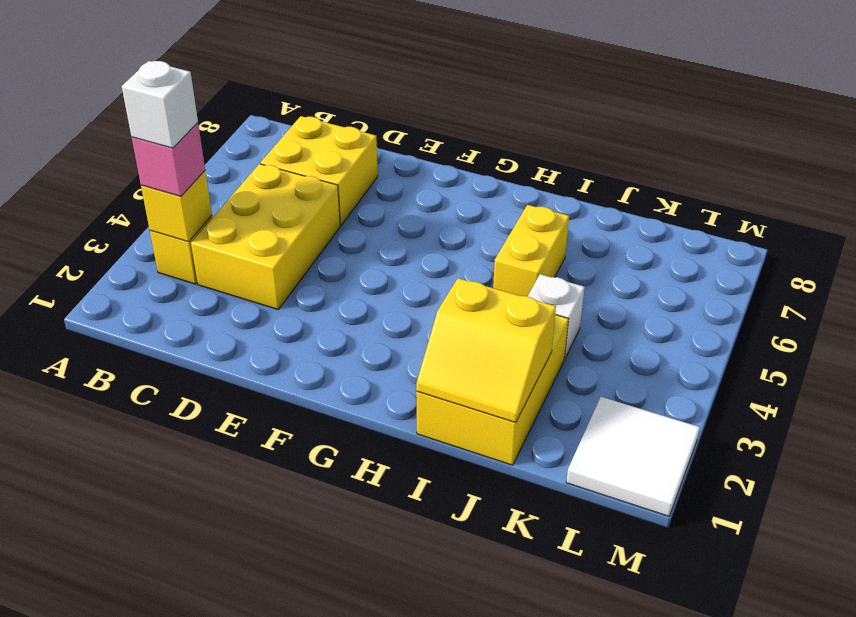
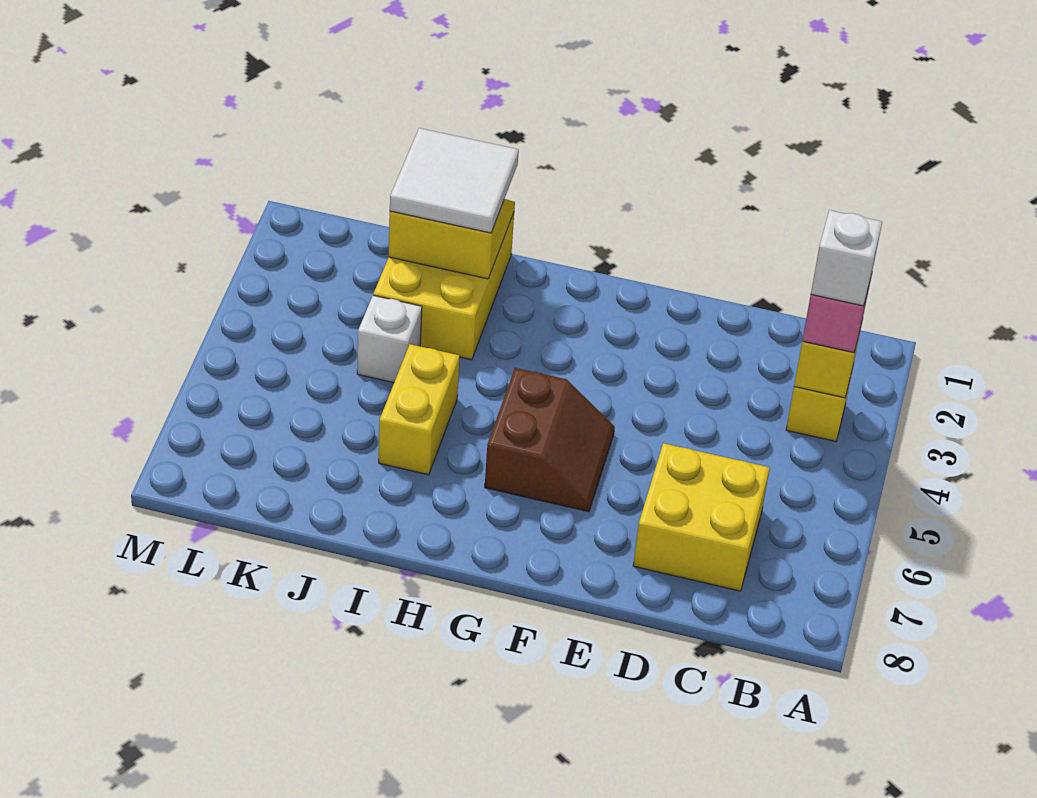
yellow brick C3:D5 level 1 -> none
none -> brown slope F5:G6 level 1 top G
white tile L1:M2 level 1 -> white tile I1:J2 level 3

